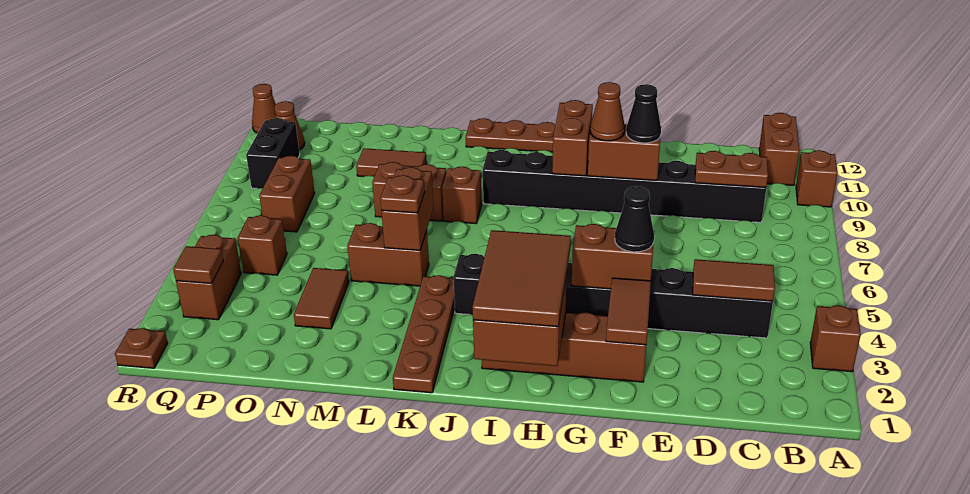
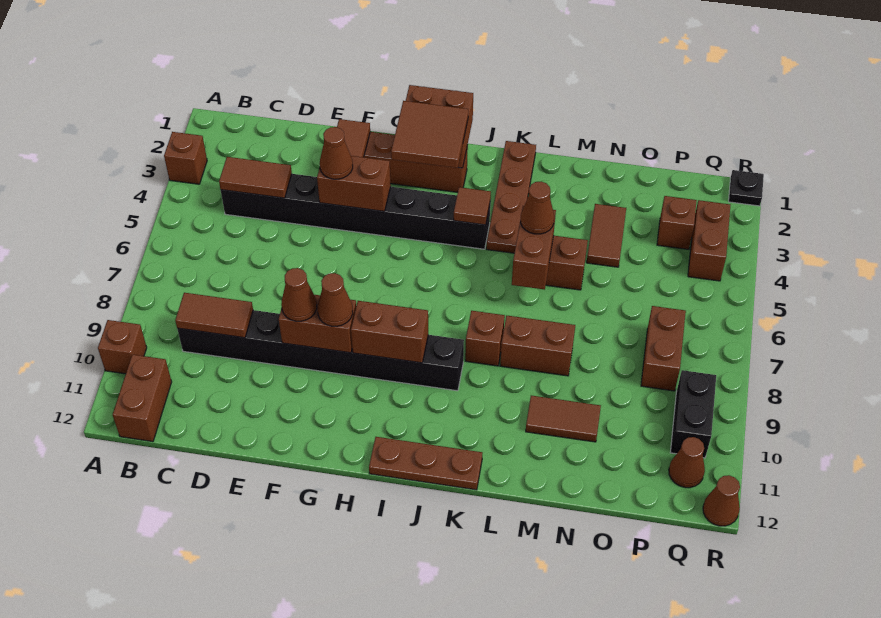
brown plate C9:D9 level 2 -> brown tile C9:D9 level 2
black cone F4 level 3 -> brown cone F4 level 3
black cone F9 level 3 -> brown cone F9 level 3
brown tile H1:I3 level 3 -> brown tile H2:I3 level 3
brown brick H9:H10 level 2 -> brown brick H9:I9 level 2
brown plate L5 level 3 -> brown cone L5 level 3
brown brick P5 level 1 -> brown brick P3 level 1
brown tile Q3 level 2 -> brown tile J4 level 2
brown plate R1 level 1 -> black plate R1 level 1

